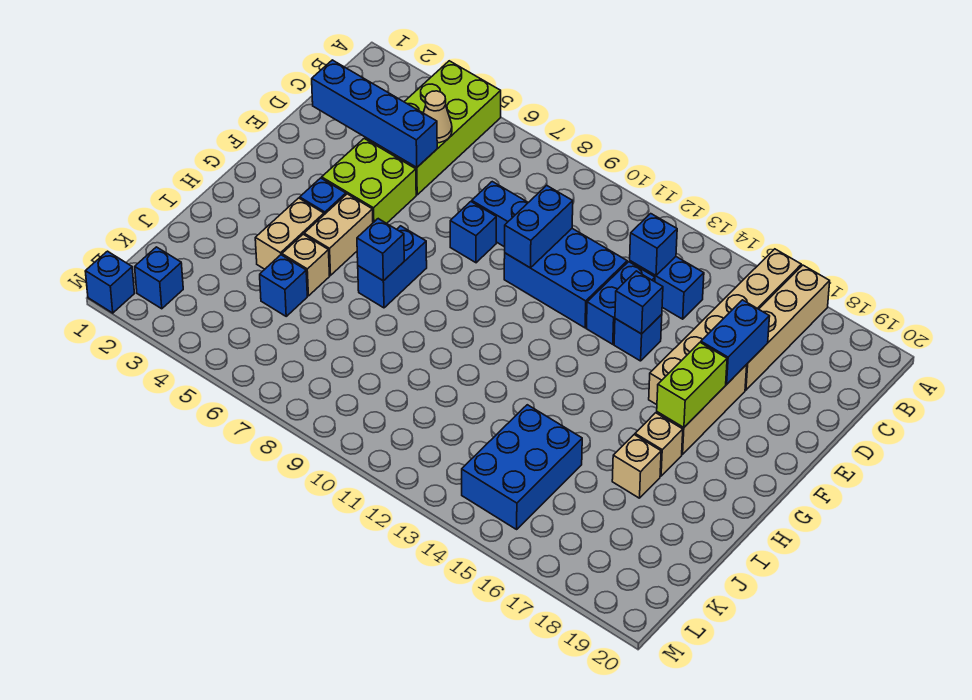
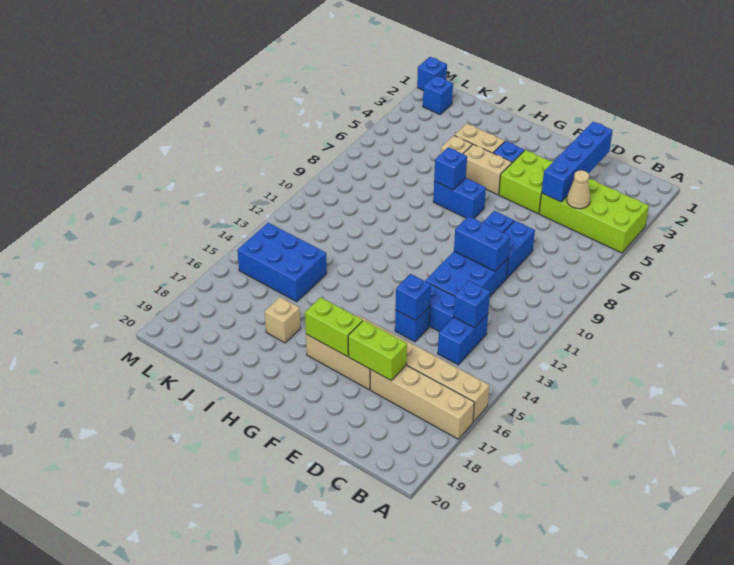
blue brick D17:E17 level 2 -> lime brick D17:E17 level 2
tan brick H17 level 1 -> none
blue brick J5 level 1 -> none

